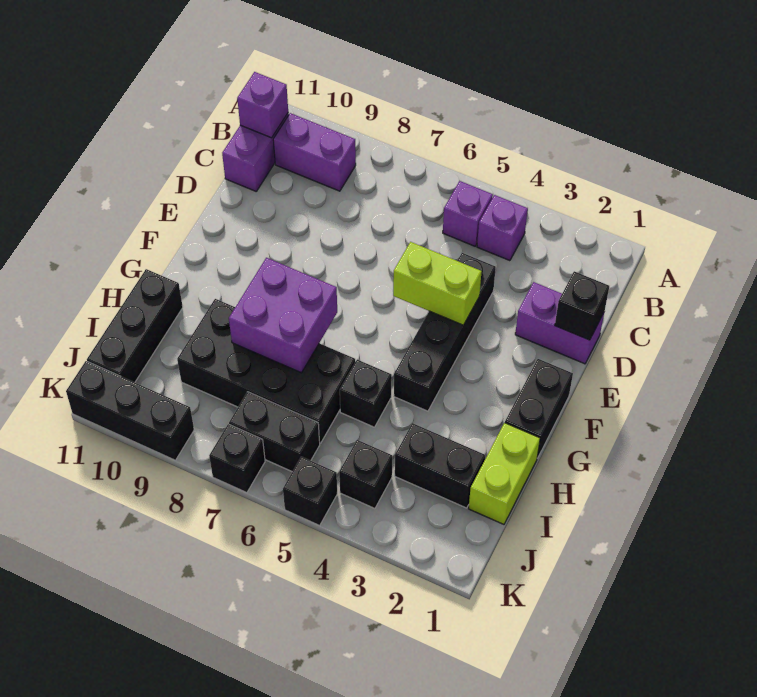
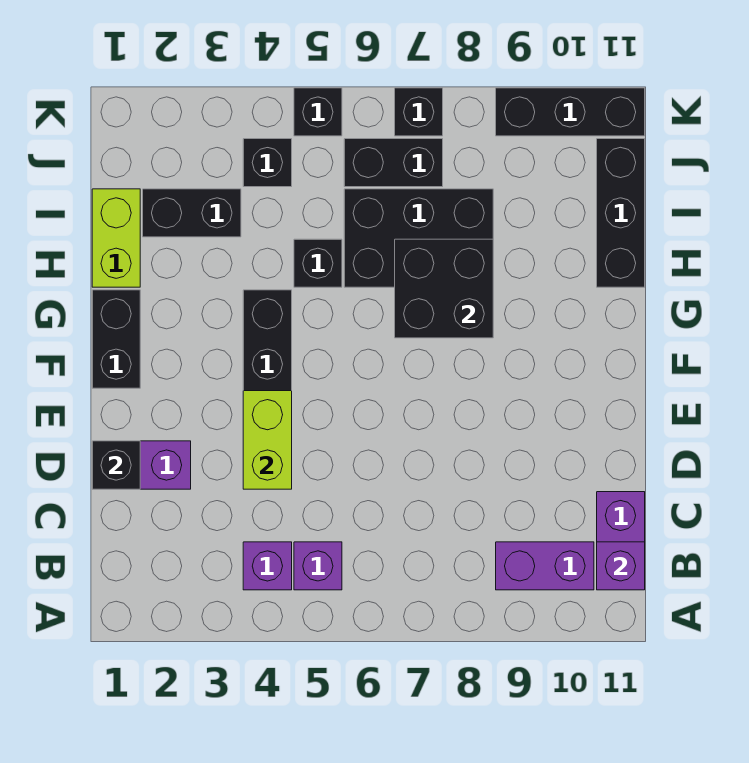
lime brick E4:E5 level 2 -> lime brick D4:E4 level 2
purple brick G7:H8 level 2 -> black brick G7:H8 level 2
black brick H6:I9 level 1 -> black brick H6:I8 level 1

